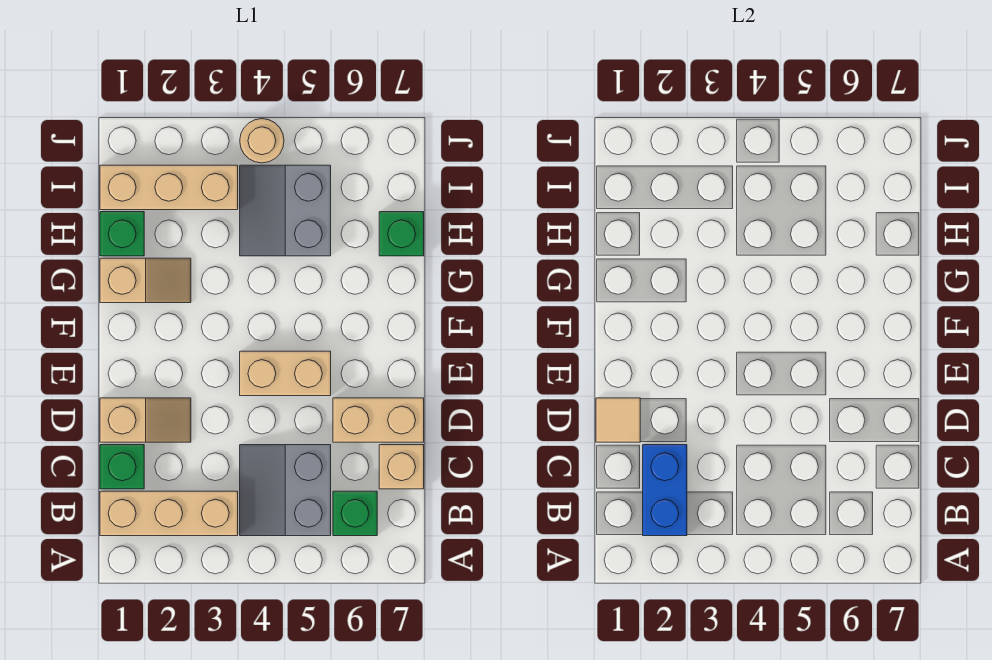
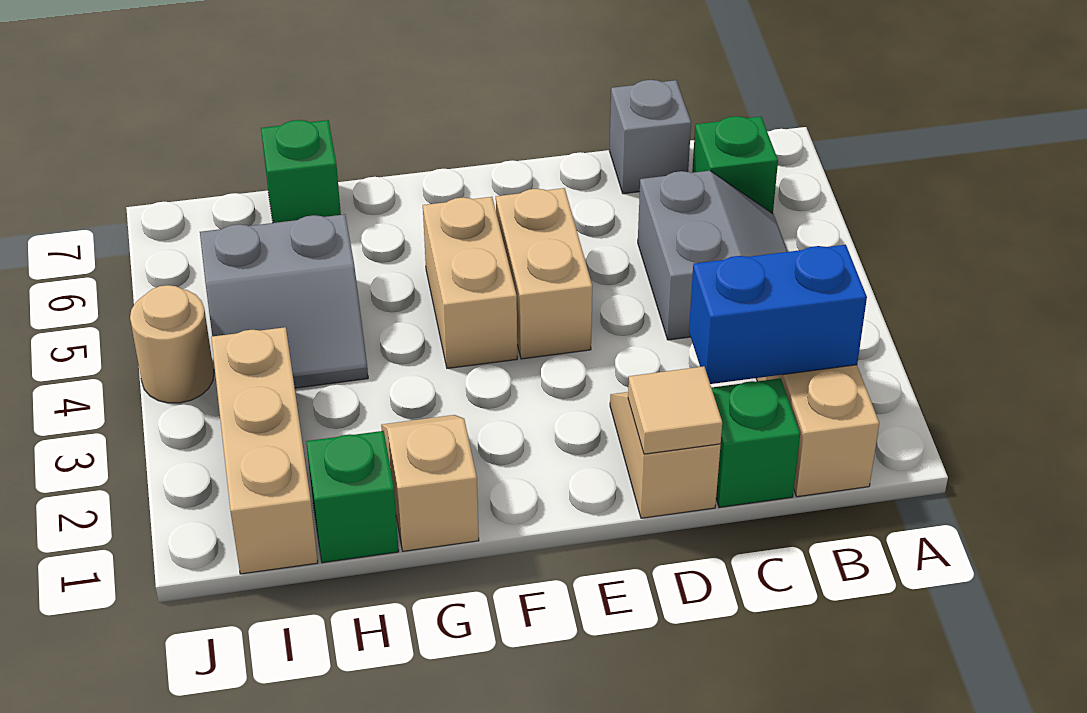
grey slope B4:C5 level 1 top 5 -> grey slope B4:C5 level 1 top C
tan brick C7 level 1 -> grey brick C7 level 1
tan brick D6:D7 level 1 -> tan brick F4:F5 level 1

